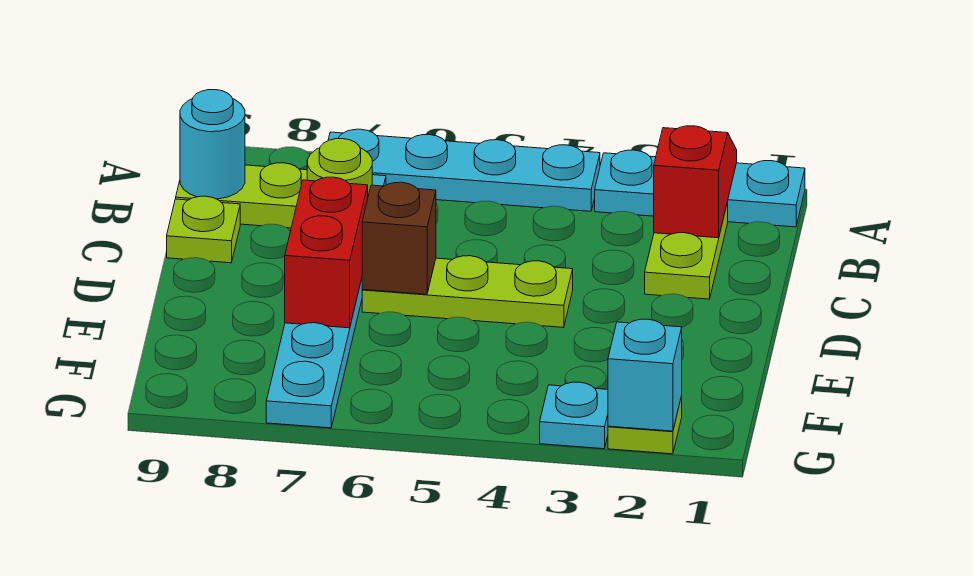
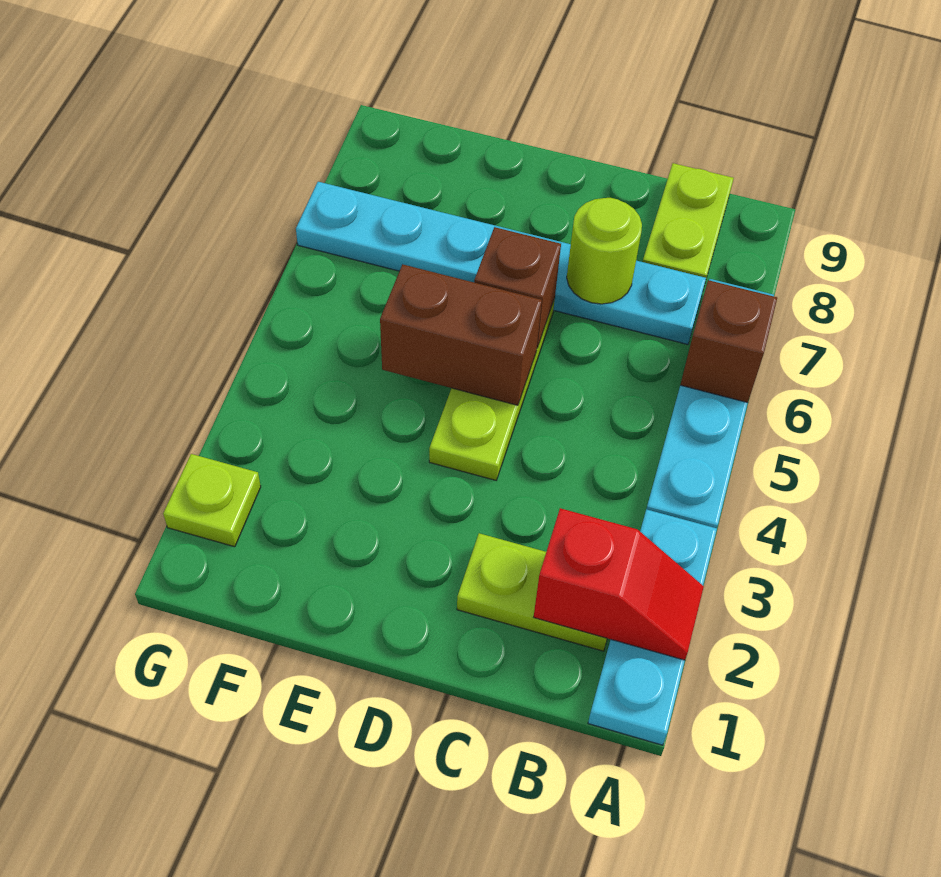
none -> brown brick A6 level 2
cyan round brick B9 level 2 -> none
lime plate C9 level 1 -> none
none -> brown brick D5:E5 level 2
red brick D7:E7 level 2 -> none
cyan brick G2 level 2 -> none
cyan plate G3 level 1 -> none

